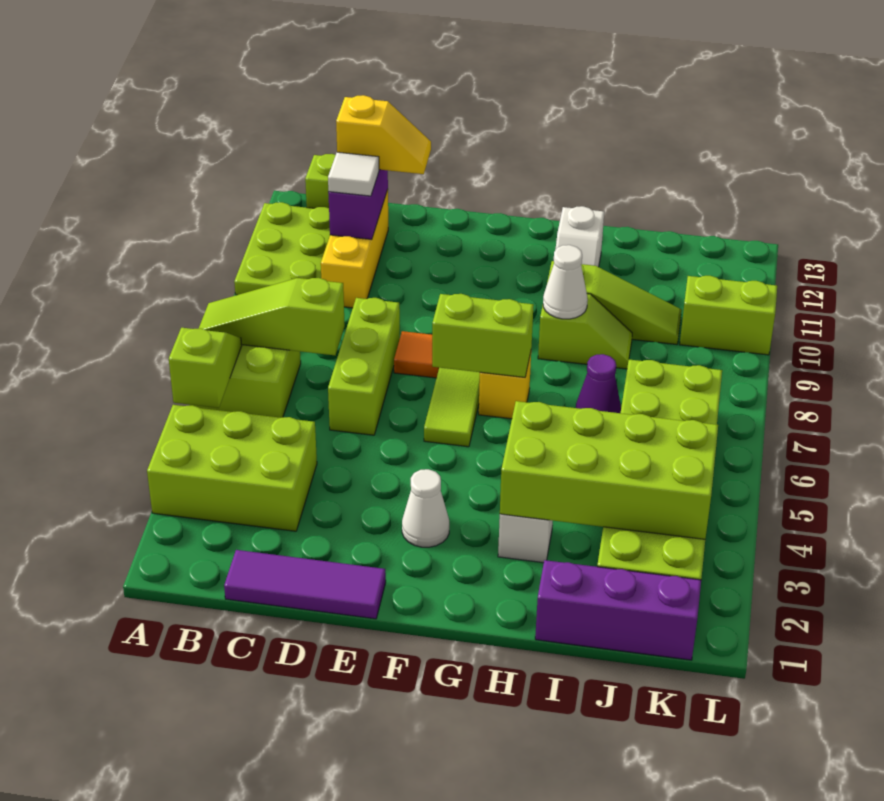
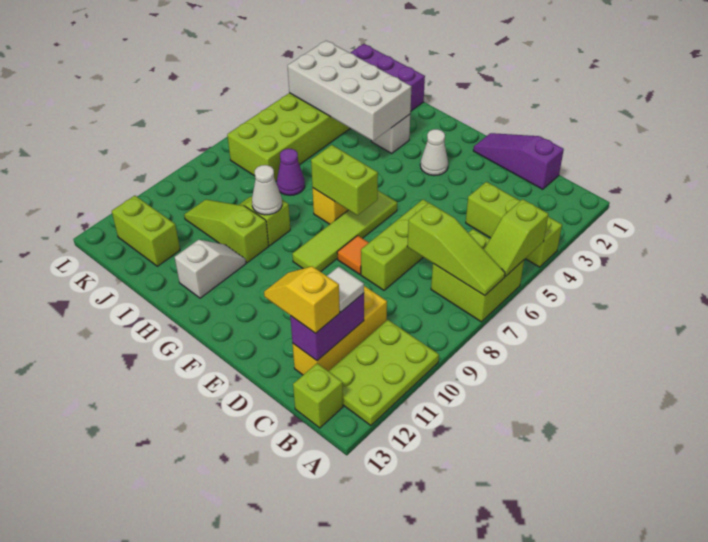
lime brick A3:C4 level 1 -> lime brick A4:C4 level 1
purple tile C1:E1 level 1 -> purple slope C1:E1 level 1 top C
lime brick H3:K4 level 2 -> white brick H3:K4 level 2
lime brick K10:L10 level 1 -> lime brick J12:K12 level 1

